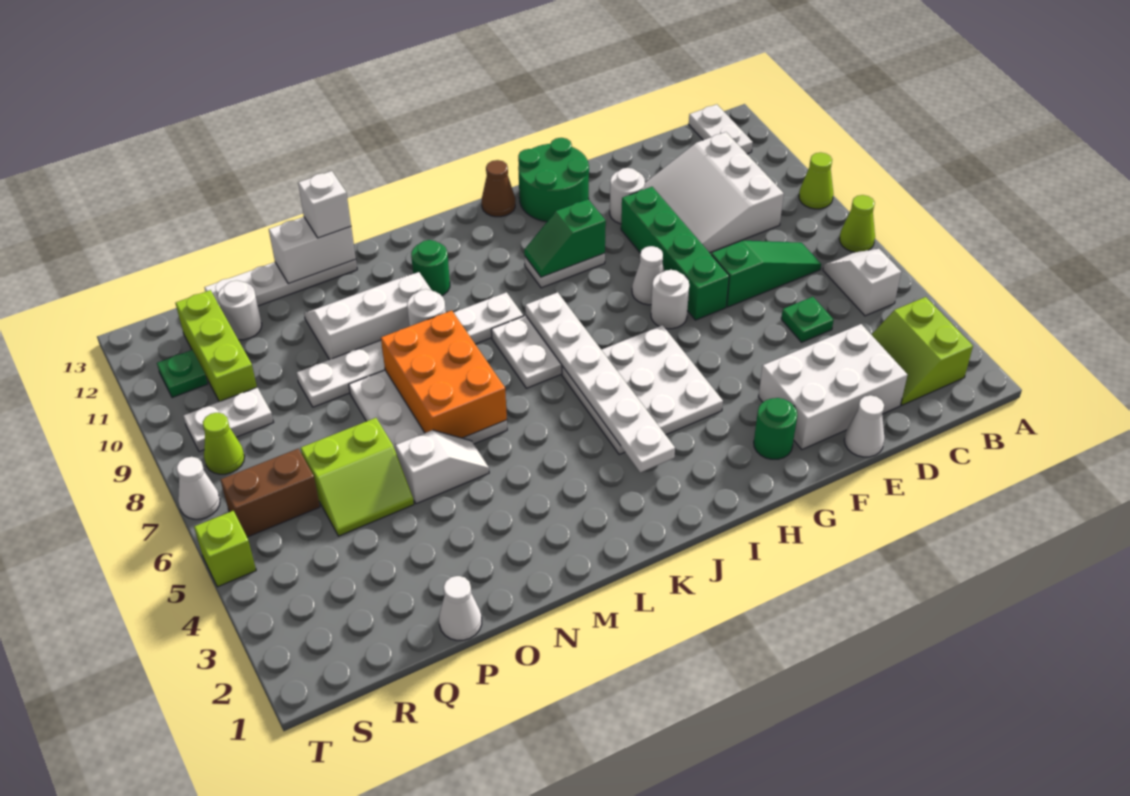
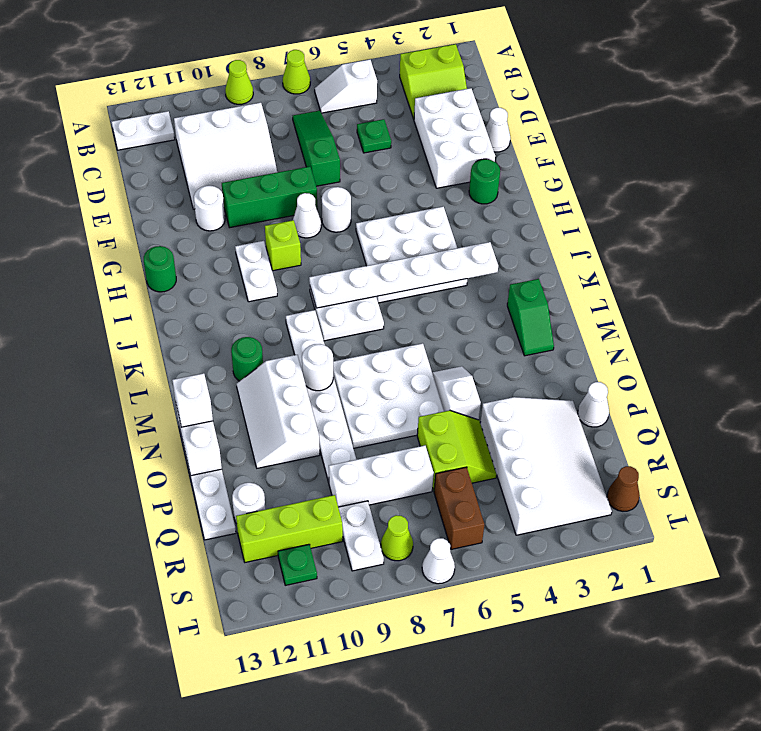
green brick F7:F10 level 1 -> green brick F8:F10 level 1
green round brick G12:H13 level 1 -> green round brick H13 level 1
green slope H10:I10 level 2 top H -> green slope L2:M2 level 1 top L
brown cone I13 level 1 -> brown cone S1 level 1
orange brick M6:N8 level 2 -> none
none -> white slope P2:S4 level 1 top 4
none -> white brick Q7:Q9 level 1
lime brick T5 level 1 -> lime brick H9 level 1

